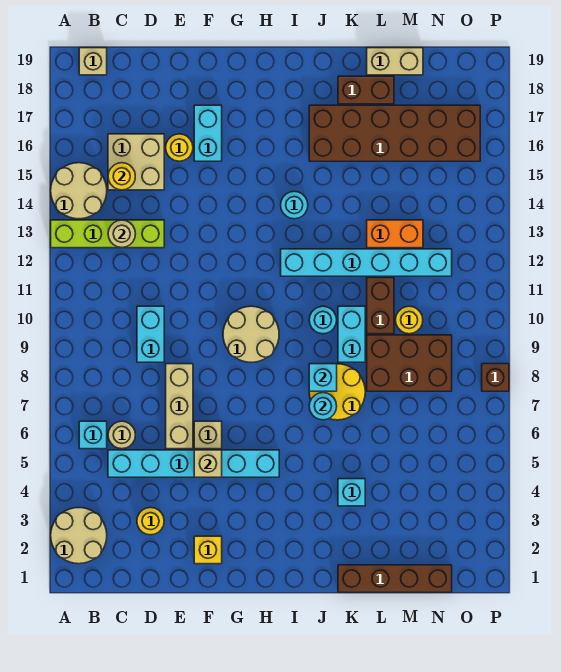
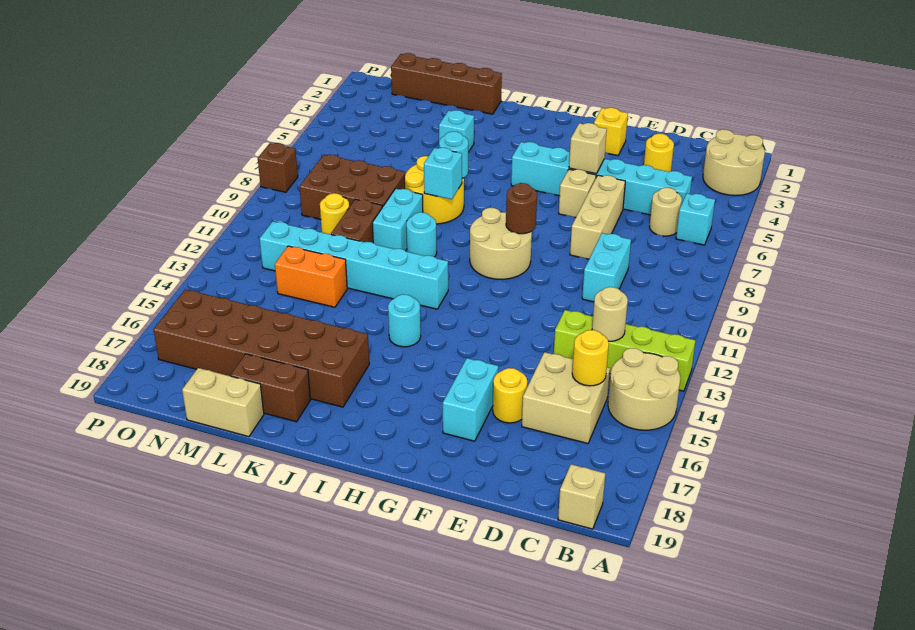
none -> brown round brick G9 level 2

